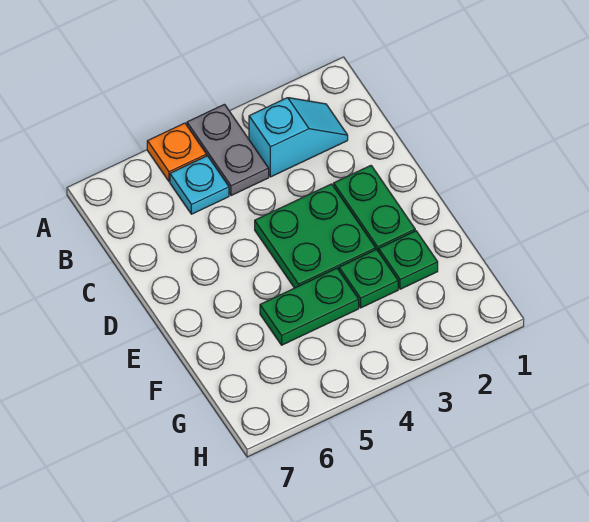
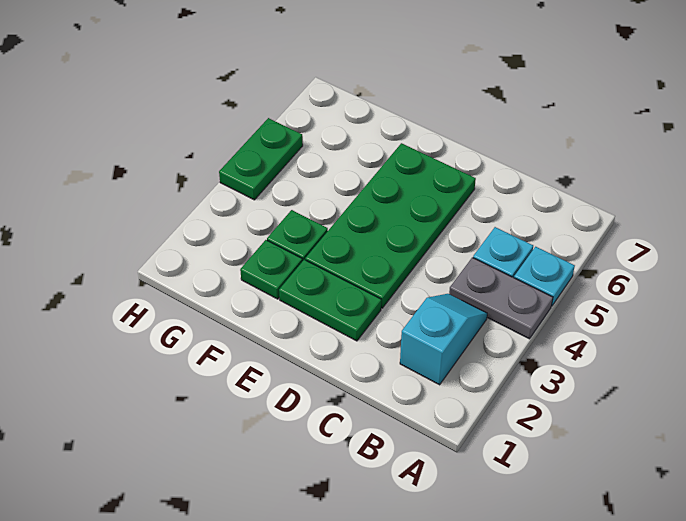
orange plate A5 level 1 -> cyan plate A5 level 1
cyan slope B2:B3 level 1 top 3 -> cyan slope B2:B3 level 1 top 2
green plate D3:E4 level 1 -> green plate D3:E6 level 1
green plate F4:F5 level 1 -> green plate H4:H5 level 1

